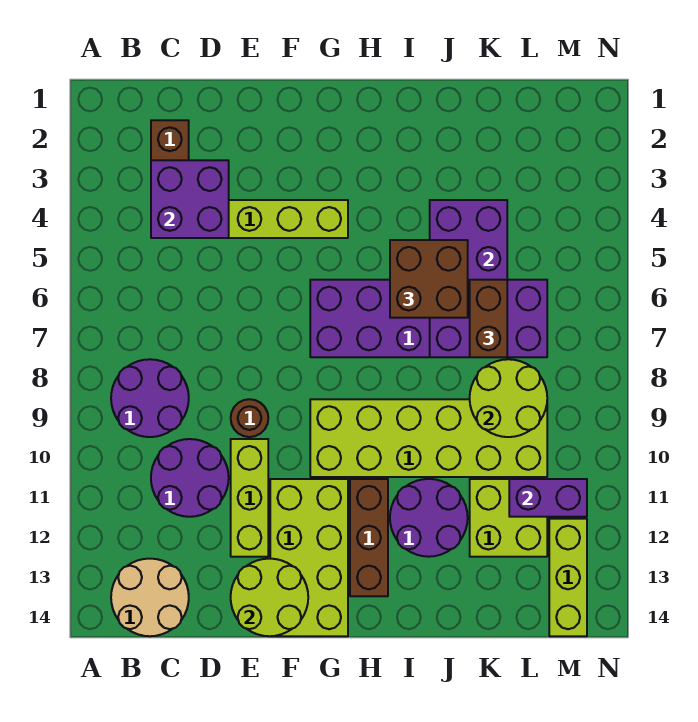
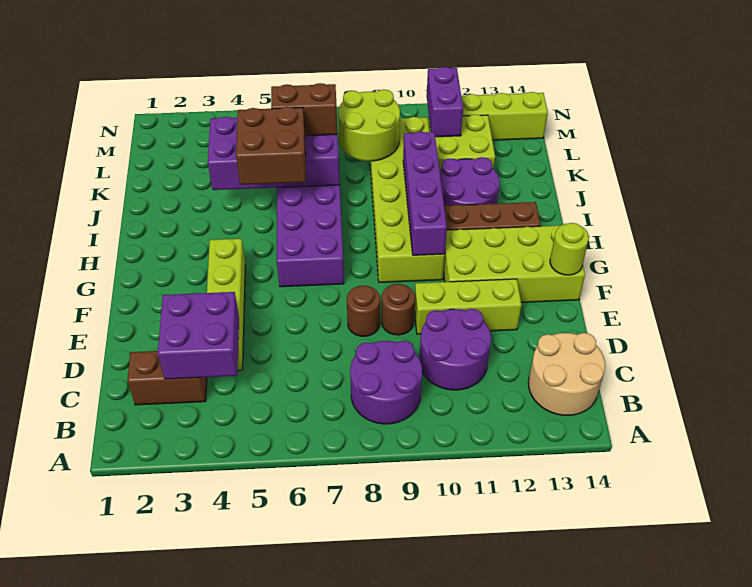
none -> brown round brick E8 level 1
lime round brick E13:F14 level 2 -> lime round brick F14 level 2
none -> purple brick G10:J10 level 2

